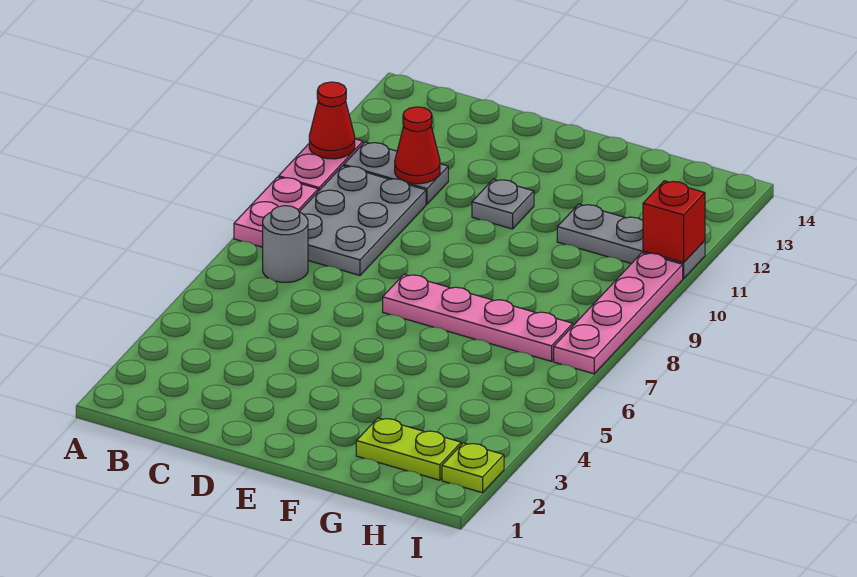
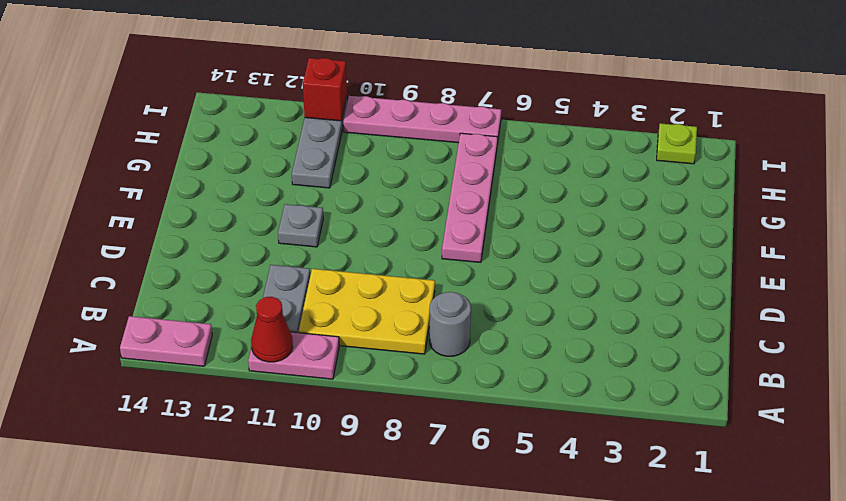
pink plate A8:A9 level 1 -> pink plate A13:A14 level 1
grey plate B8:C10 level 1 -> yellow plate B8:C10 level 1
red cone C11 level 2 -> none
lime plate G2:H2 level 1 -> none

